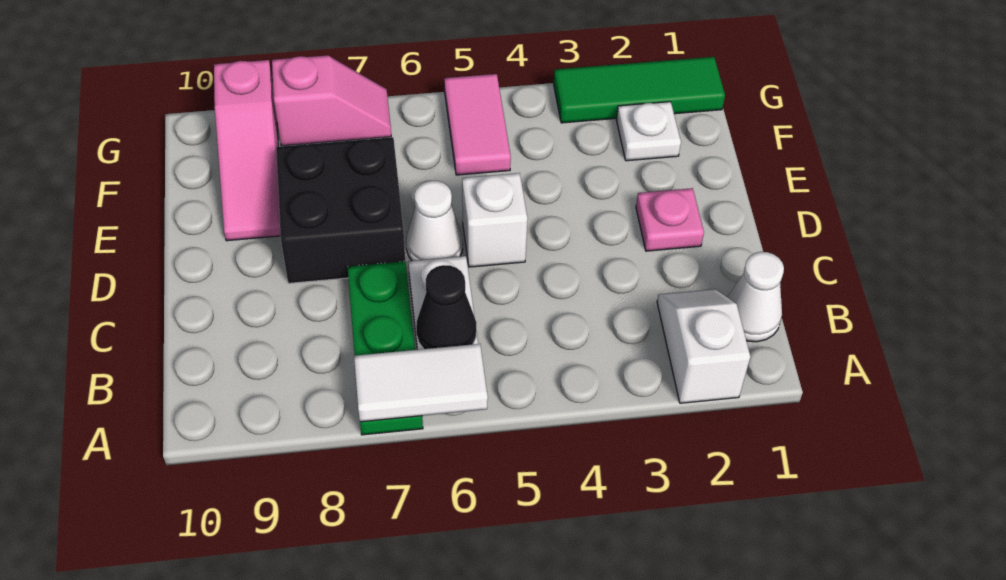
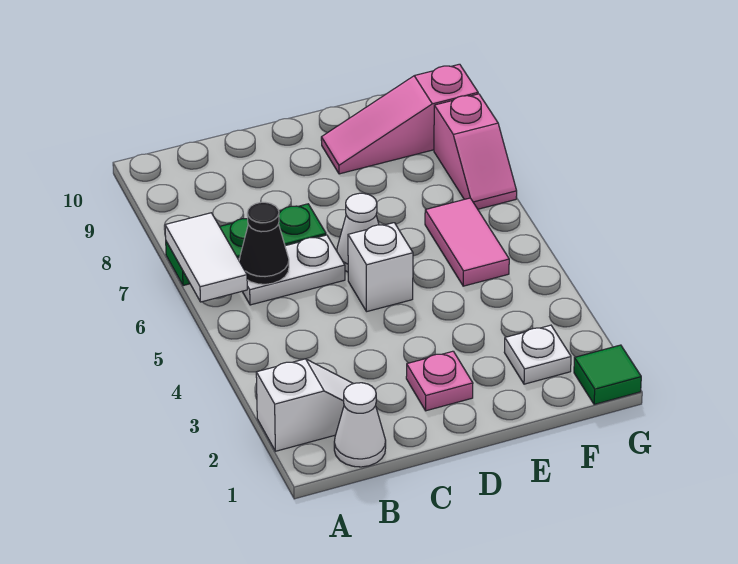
black brick D7:E8 level 1 -> none
pink tile F5:G5 level 1 -> pink tile F5:F6 level 1
green tile G1:G3 level 1 -> green tile G1 level 1

